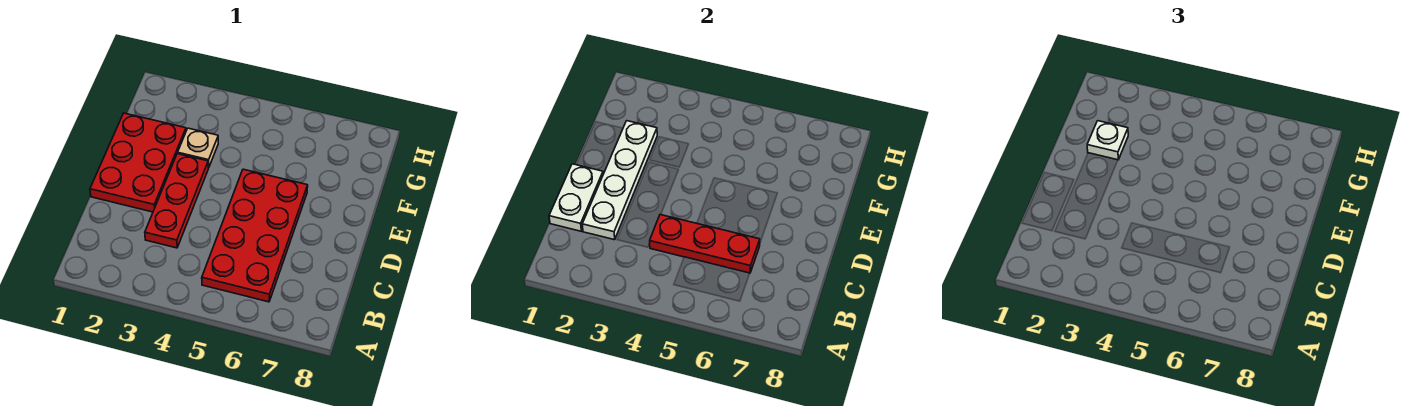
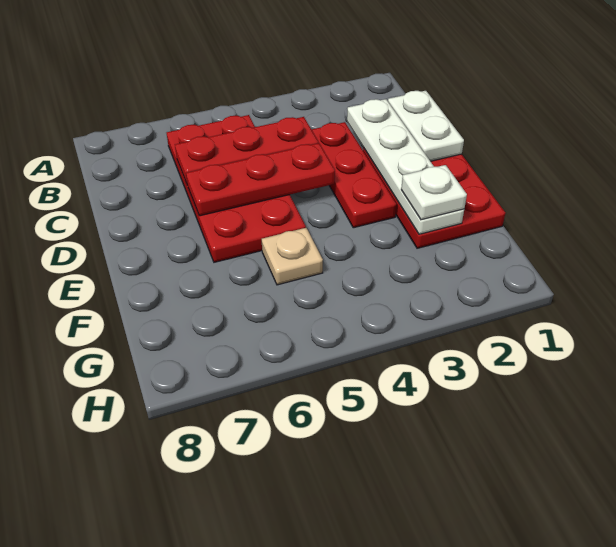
none -> red plate D4:D6 level 2
tan plate F3 level 1 -> tan plate F5 level 1

